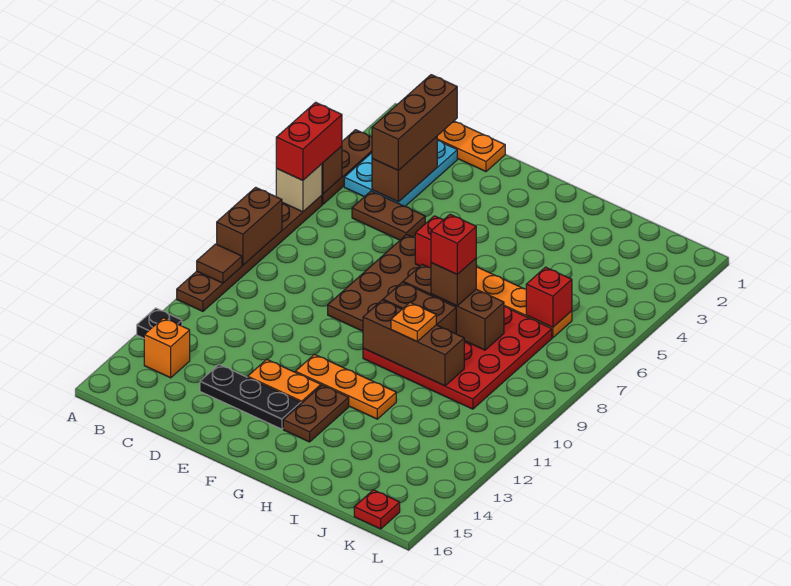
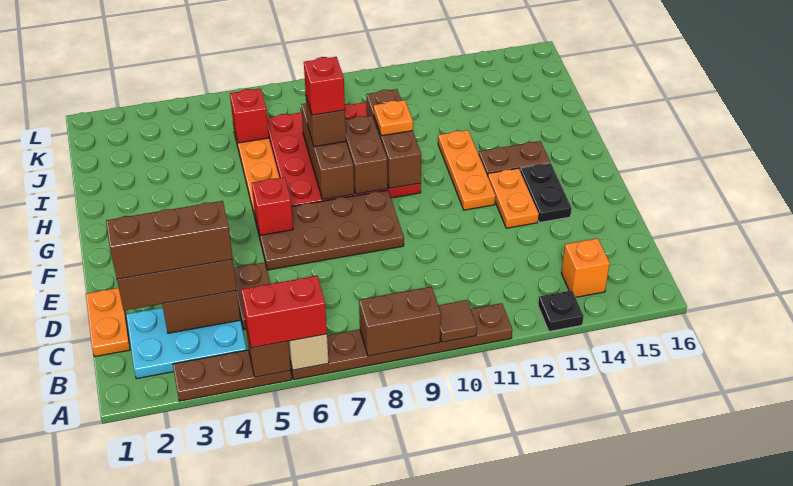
none -> brown brick C2:C4 level 4
black plate D14:F14 level 1 -> black plate E14:F14 level 1
red plate K16 level 1 -> none

